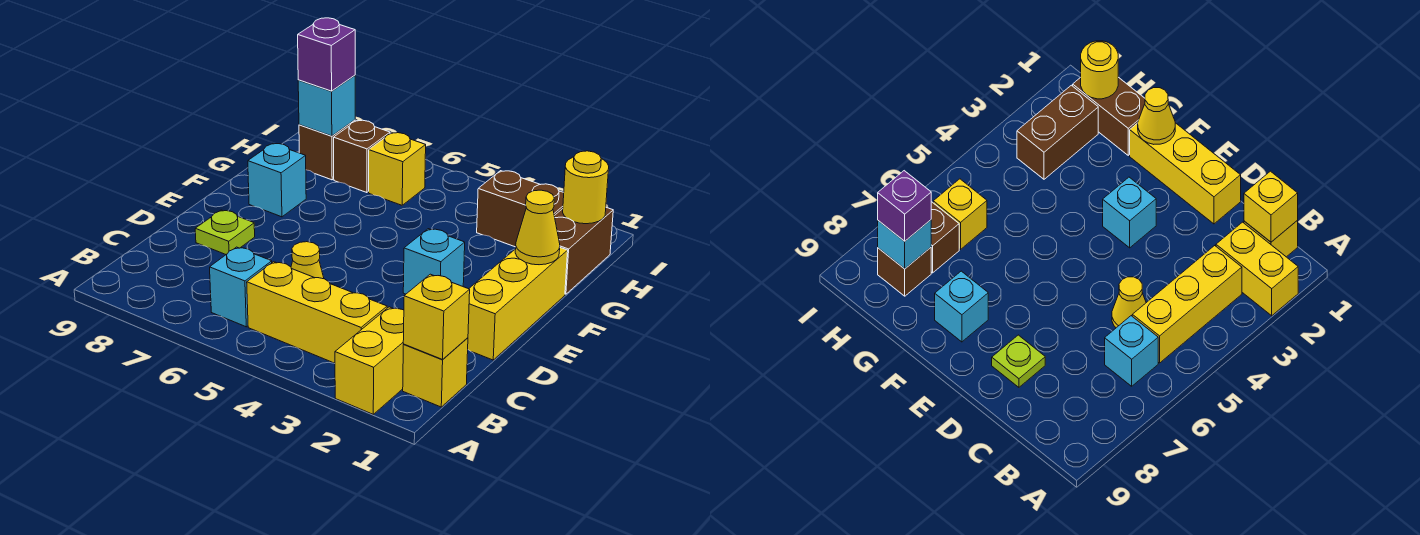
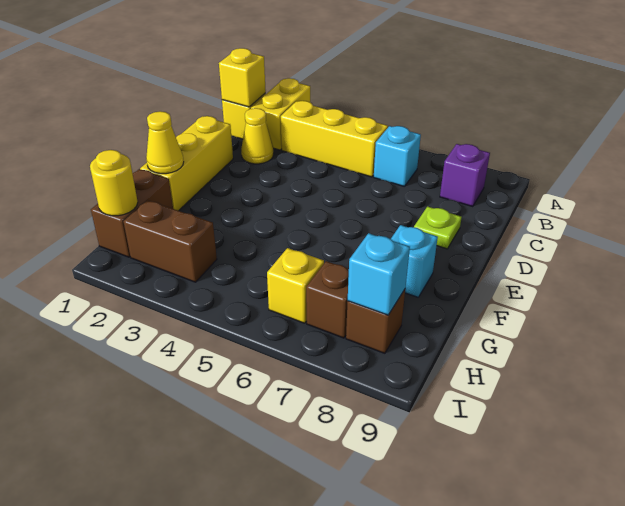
yellow cone C5 level 1 -> yellow cone C2 level 1
cyan brick E3 level 1 -> none
purple brick H8 level 3 -> purple brick B8 level 1

